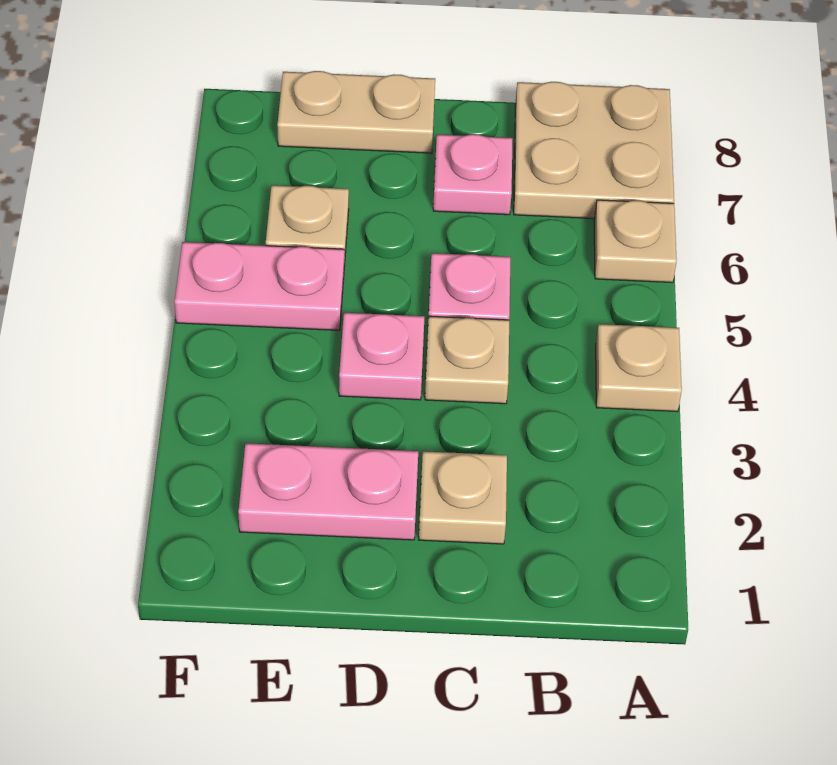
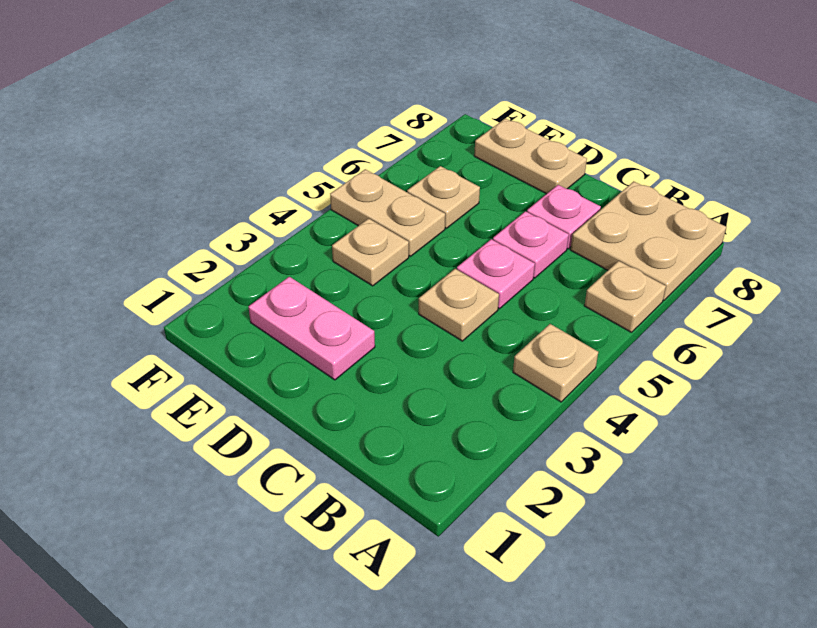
tan plate C2 level 1 -> tan plate E4 level 1
pink plate D4 level 1 -> pink plate C6 level 1
pink plate E5:F5 level 1 -> tan plate E5:F5 level 1

